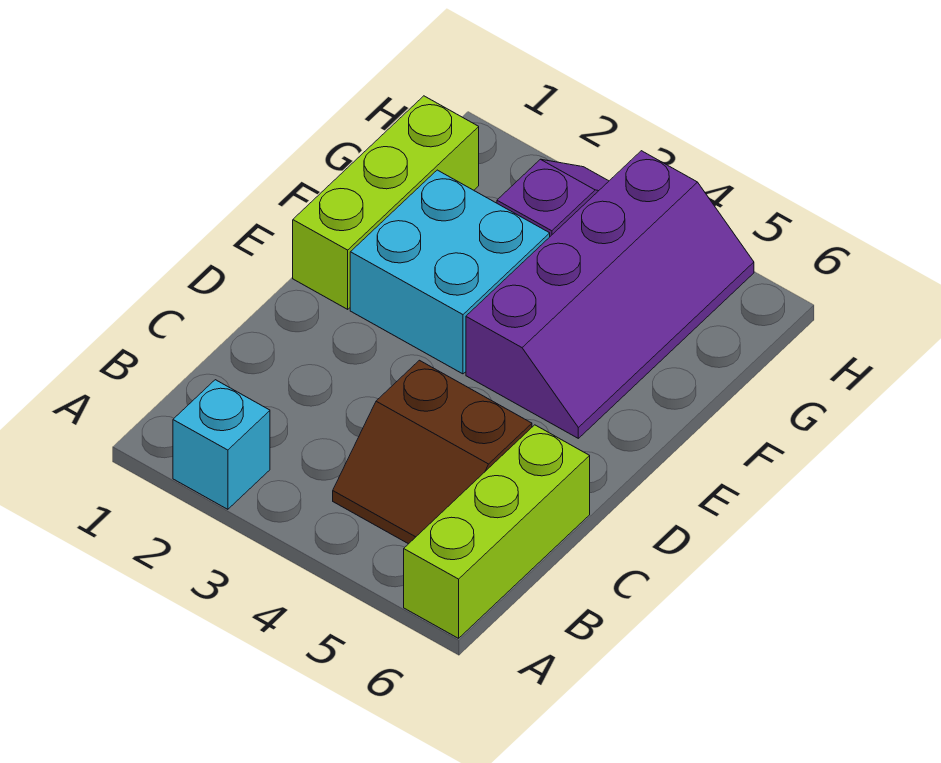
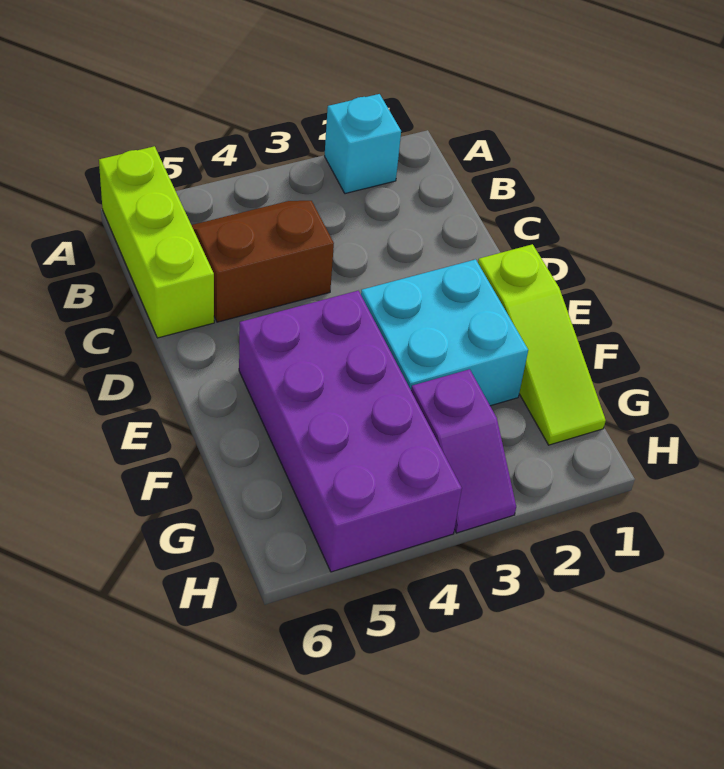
lime brick E1:G1 level 1 -> lime slope E1:G1 level 1 top E
purple slope E4:H5 level 1 top 4 -> purple brick E4:H5 level 1

